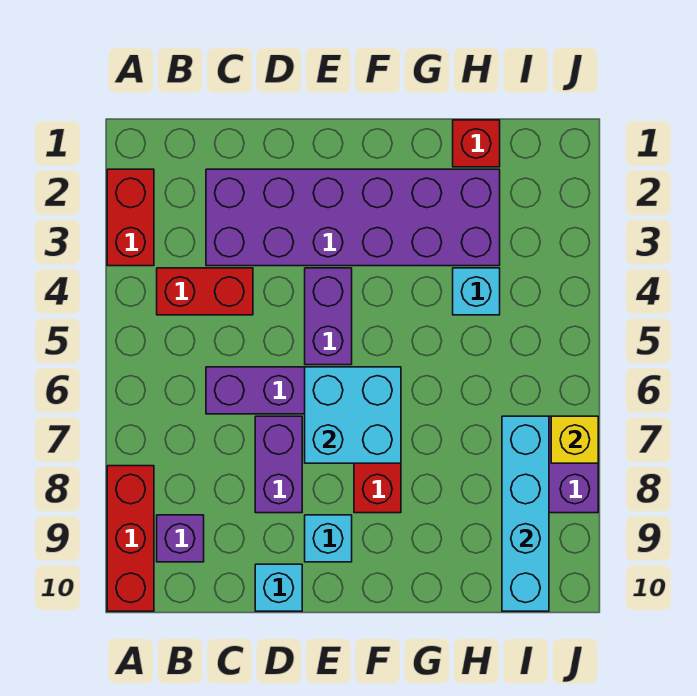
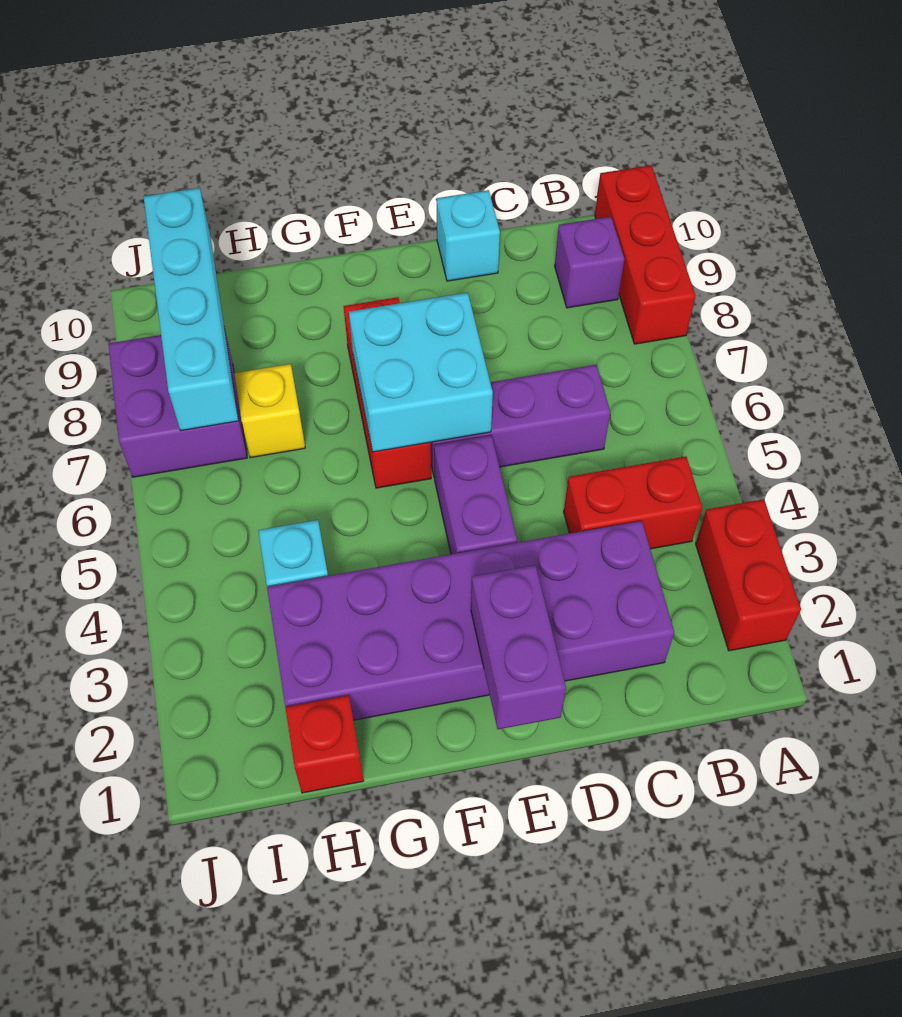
purple brick D7:D8 level 1 -> purple brick E1:E2 level 2
cyan brick E9 level 1 -> none
yellow brick J7 level 2 -> yellow brick H7 level 1

